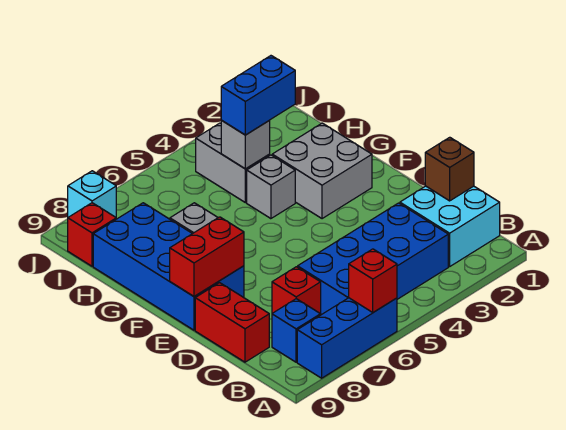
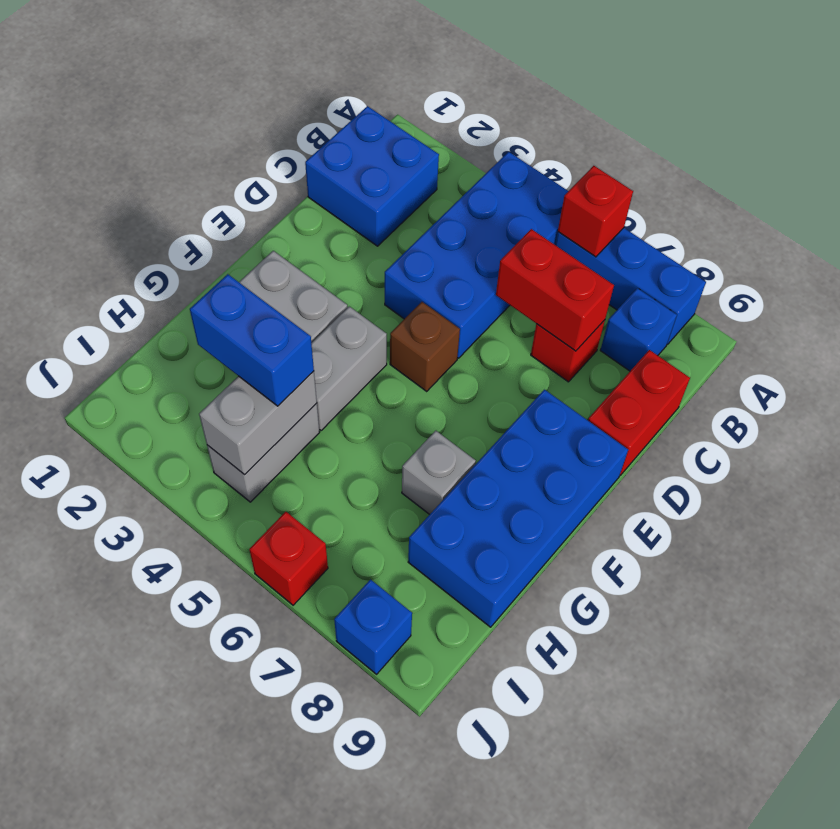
cyan brick B1:C2 level 1 -> blue brick B1:C2 level 1
blue brick B3:C6 level 1 -> blue brick A4:D5 level 1
brown brick C1 level 2 -> brown brick E5 level 1
red brick E8:E9 level 2 -> red brick C6:C7 level 2
grey brick G4 level 1 -> grey brick F4:G4 level 1
grey brick H4 level 2 -> grey brick H4:I4 level 2
red brick I9 level 1 -> red brick J6 level 1
cyan brick J8 level 1 -> blue brick J8 level 1

